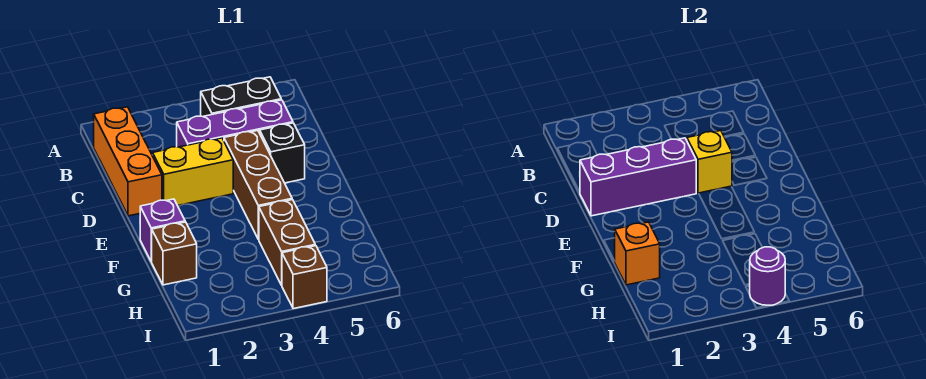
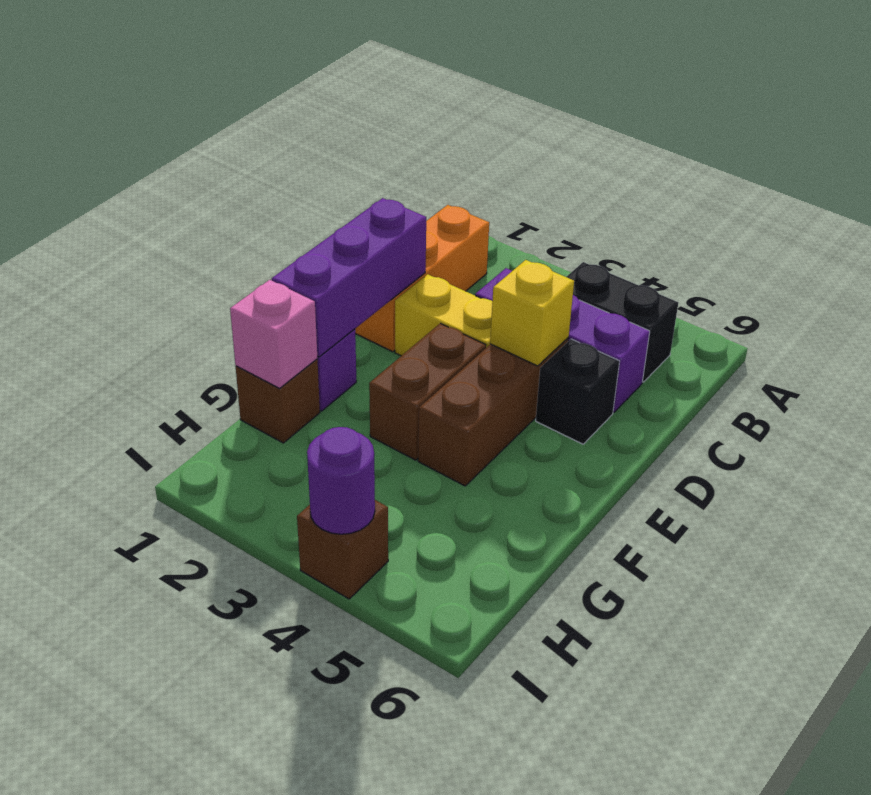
purple brick D1:D3 level 2 -> purple brick D1:F1 level 2
orange brick G1 level 2 -> pink brick G1 level 2
brown brick G4:H4 level 1 -> brown brick E3:F3 level 1

